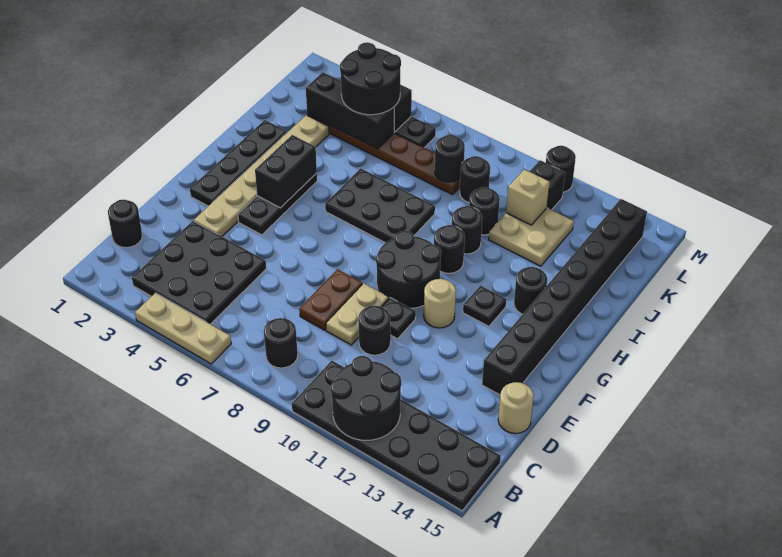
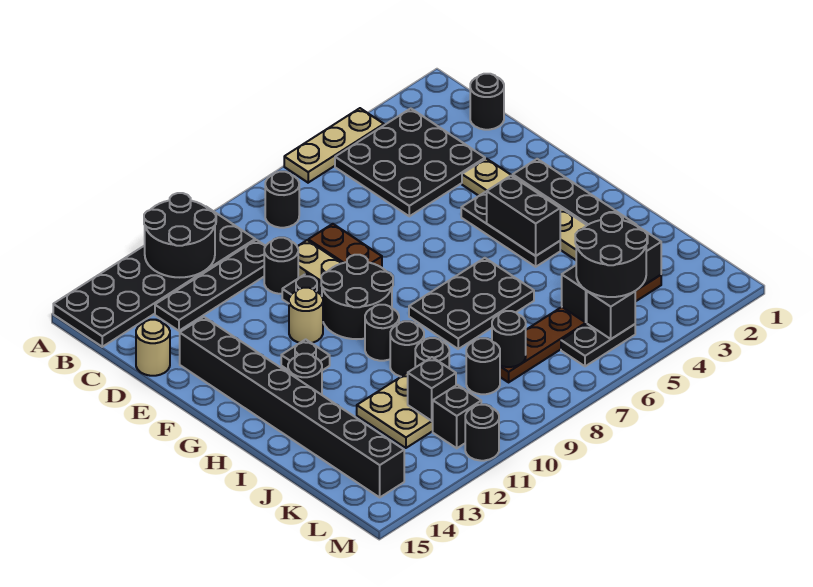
none -> black plate C10:C13 level 1
tan brick K11 level 2 -> black brick K11 level 2

